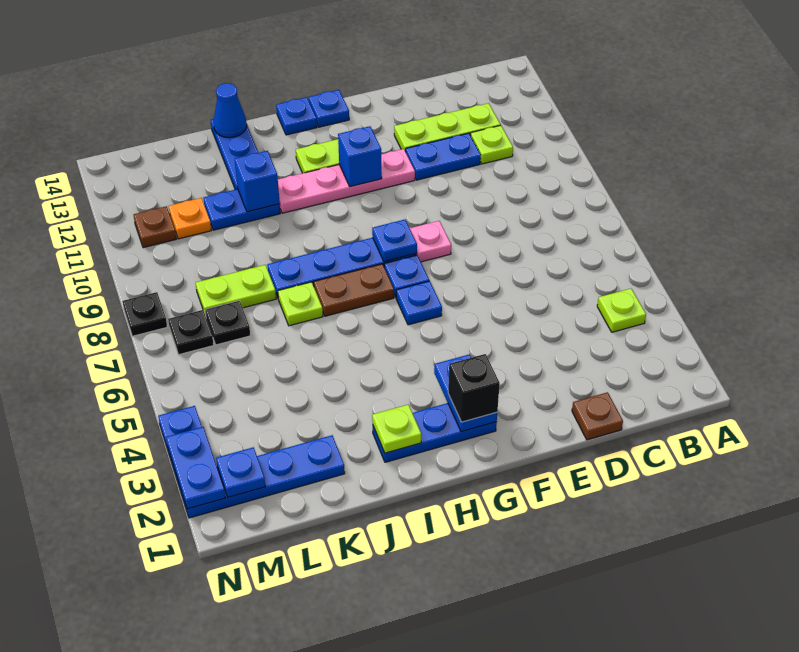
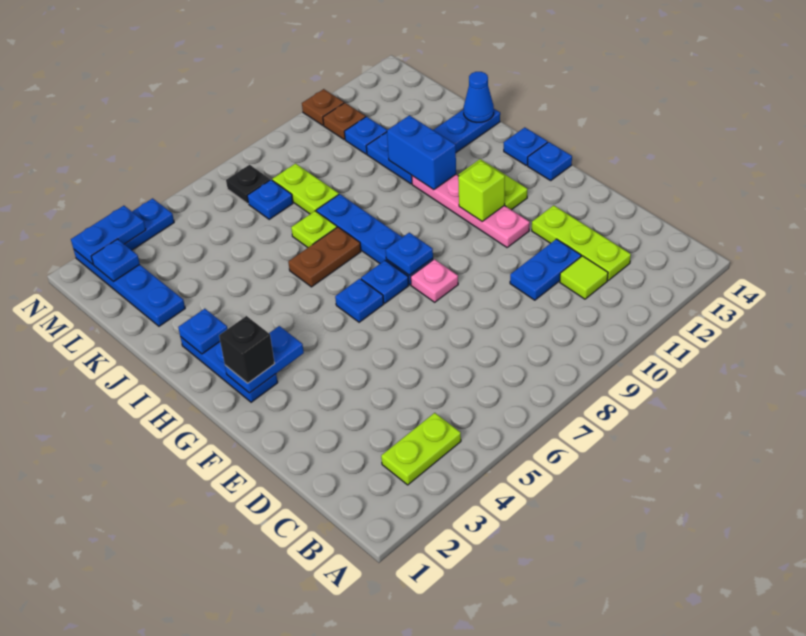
lime plate B4 level 1 -> lime plate B3:B4 level 1
lime plate C11 level 1 -> lime tile C11 level 1
brown plate D1 level 1 -> brown plate N11 level 1
blue plate D11:E11 level 1 -> blue plate D10:D11 level 1
blue brick G11 level 2 -> lime brick G11 level 2
brown plate H7:I7 level 1 -> brown plate I6:I7 level 1
lime plate I2 level 2 -> blue plate I2 level 2
blue brick J11 level 2 -> blue brick I11:J11 level 2
black plate L7 level 1 -> blue plate L7 level 1
orange plate L11 level 1 -> blue plate L11 level 1
black plate N8 level 1 -> none

